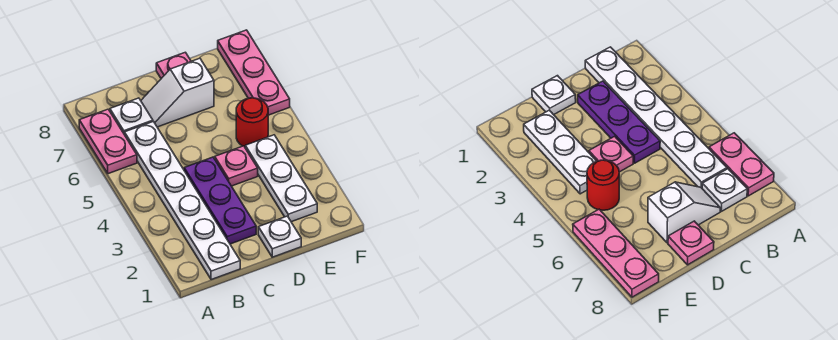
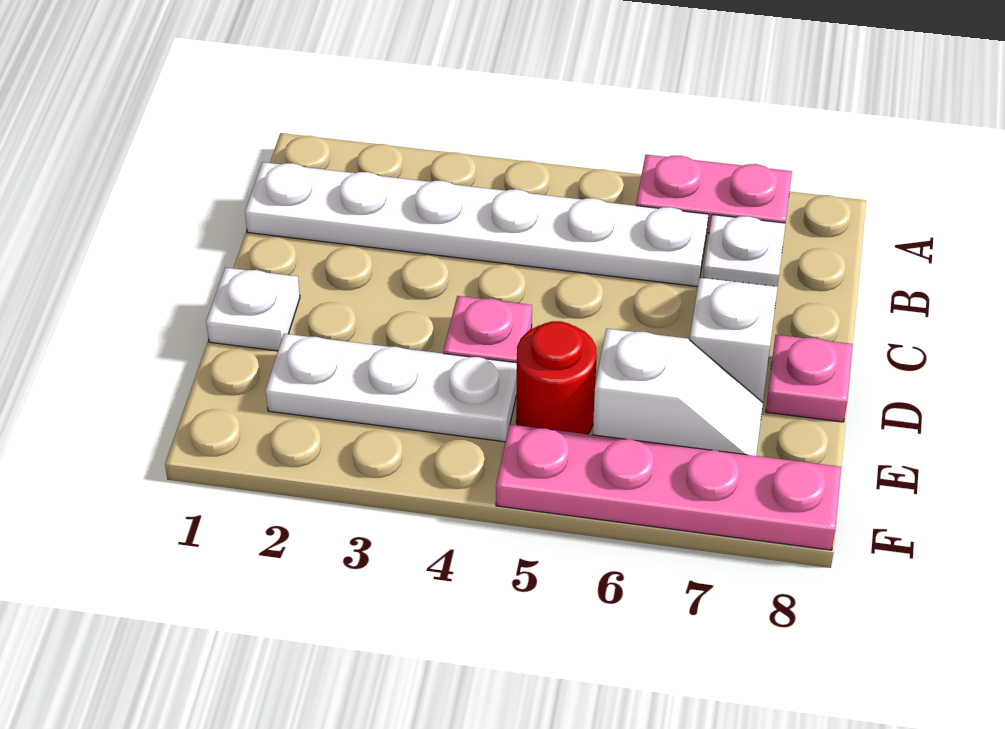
purple plate C2:C4 level 1 -> none
none -> white slope E6:E7 level 1 top 6
pink plate F6:F8 level 1 -> pink plate F5:F8 level 1

